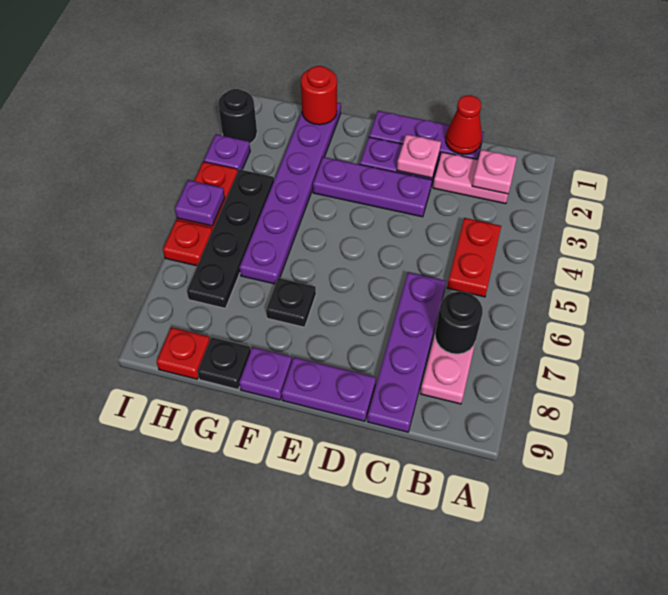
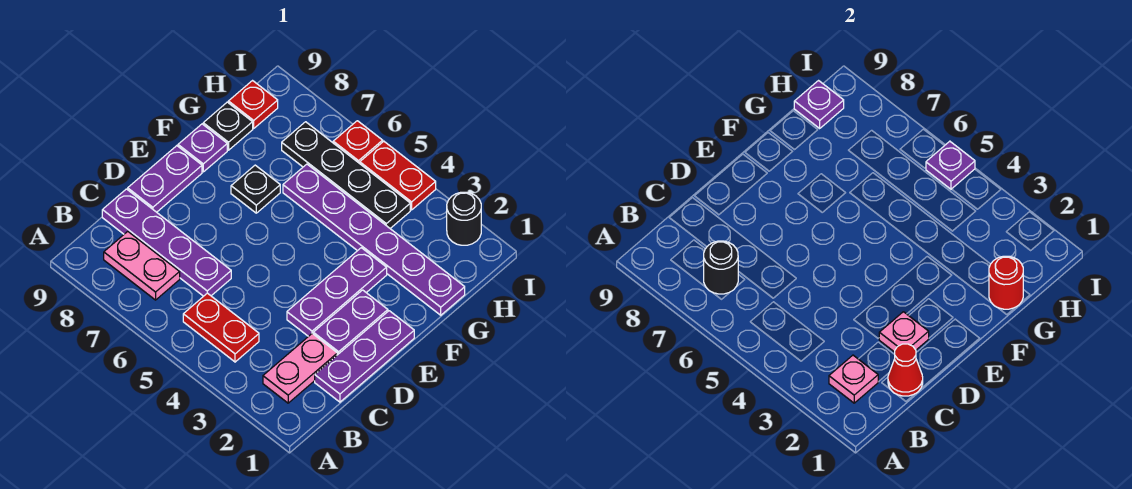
purple plate I3 level 1 -> purple plate H9 level 2

